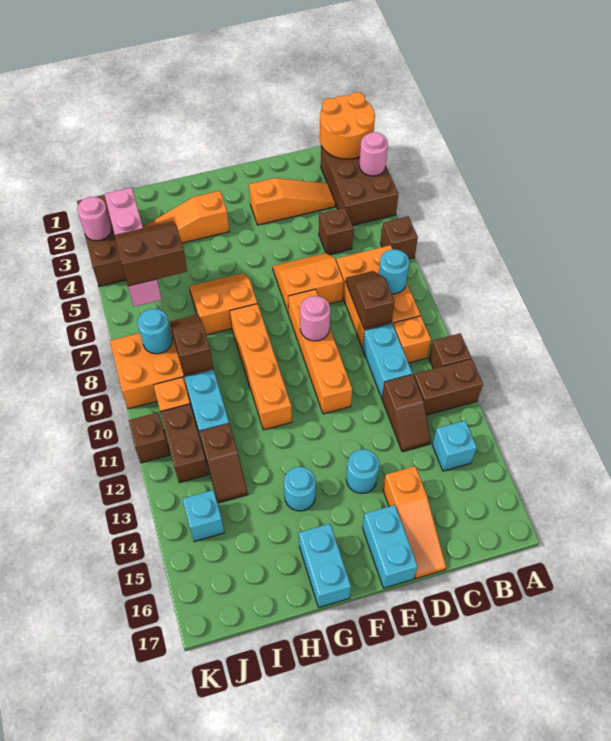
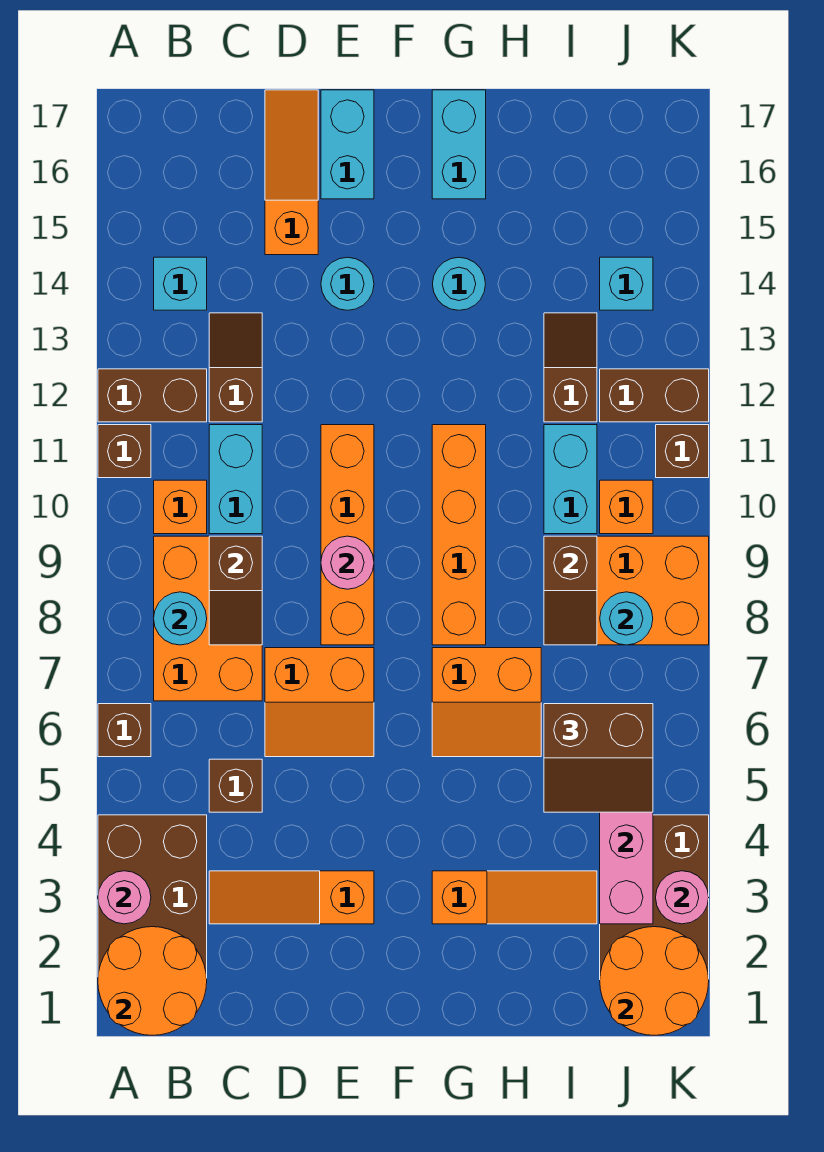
none -> orange round brick J1:K2 level 2
brown brick J11:J12 level 1 -> brown brick J12:K12 level 1

